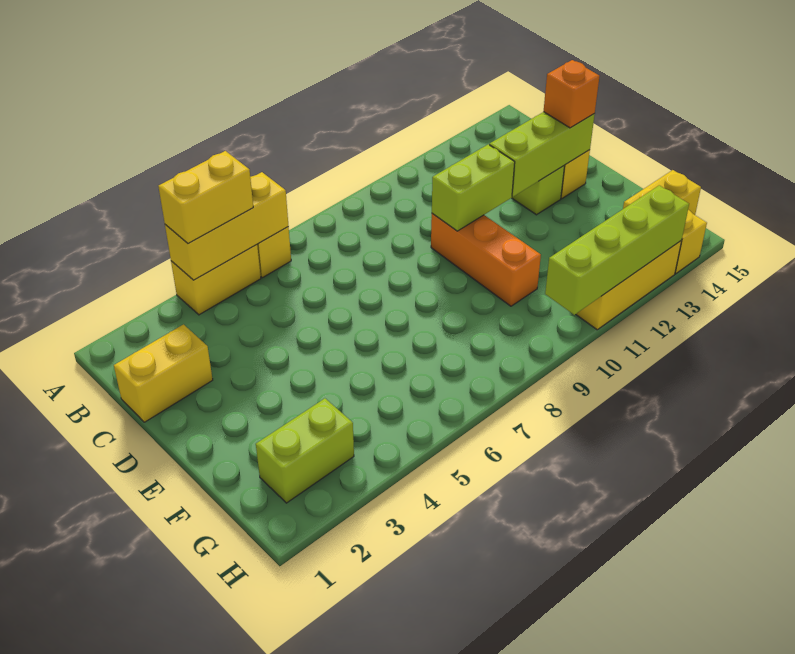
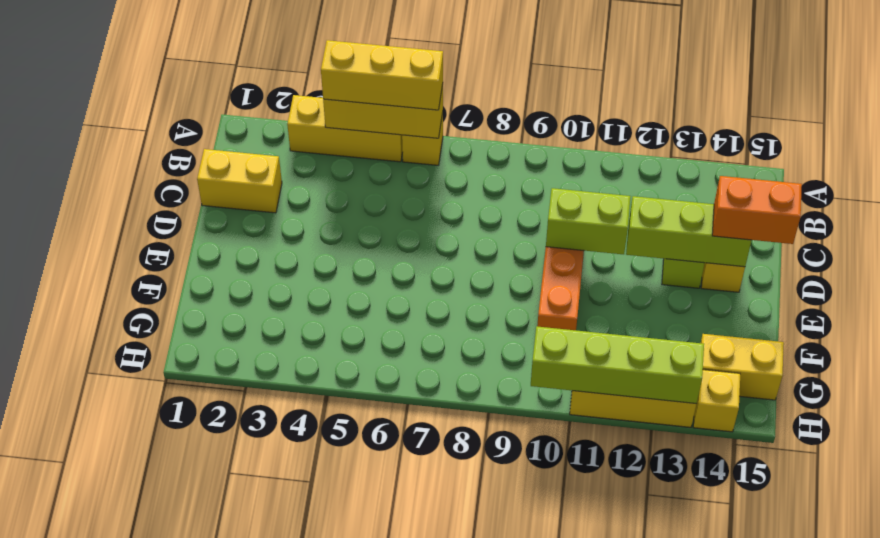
yellow brick A4:A5 level 1 -> yellow brick A3:A5 level 1
yellow brick A4:A5 level 3 -> yellow brick A4:A6 level 3
orange brick D14 level 3 -> orange brick D14:D15 level 3
lime brick G2:G3 level 1 -> none

